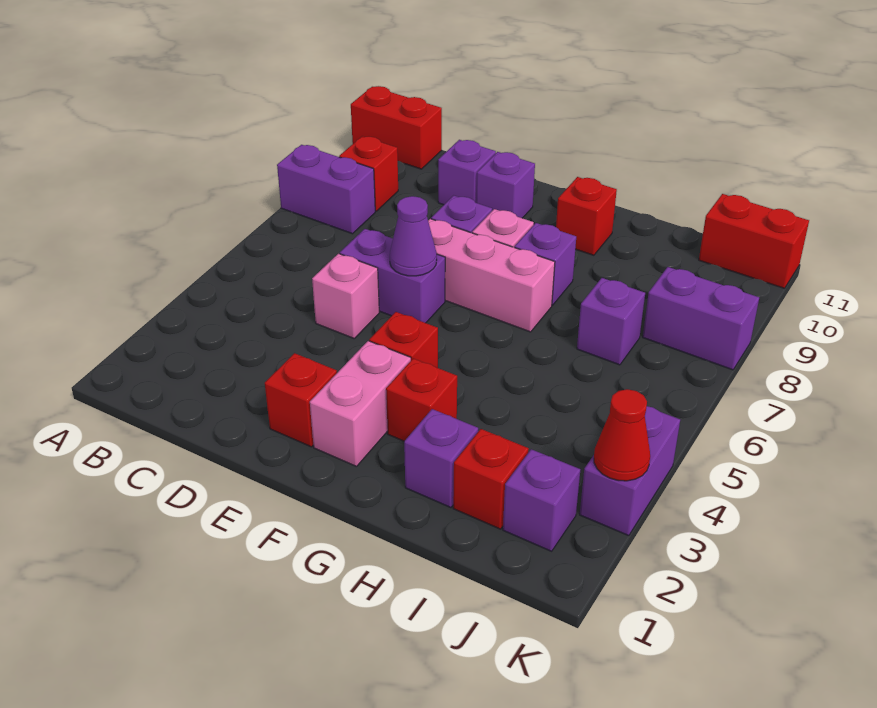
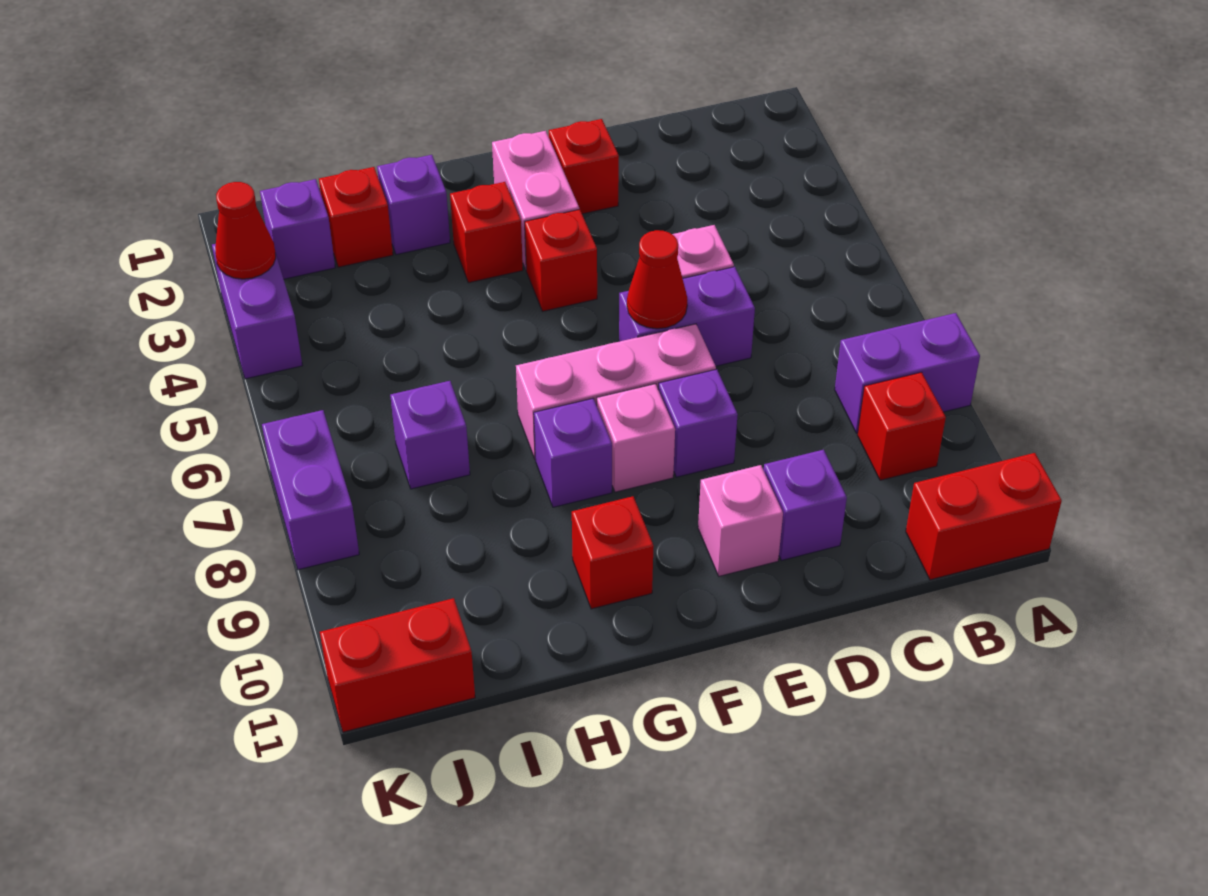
purple cone E6 level 2 -> red cone E6 level 2
purple brick E10 level 1 -> pink brick E10 level 1
purple brick J8:K8 level 1 -> purple brick K7:K8 level 1

